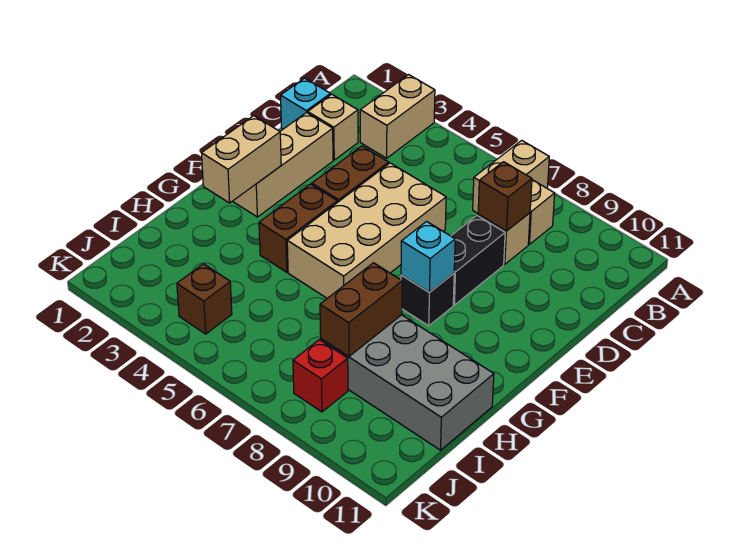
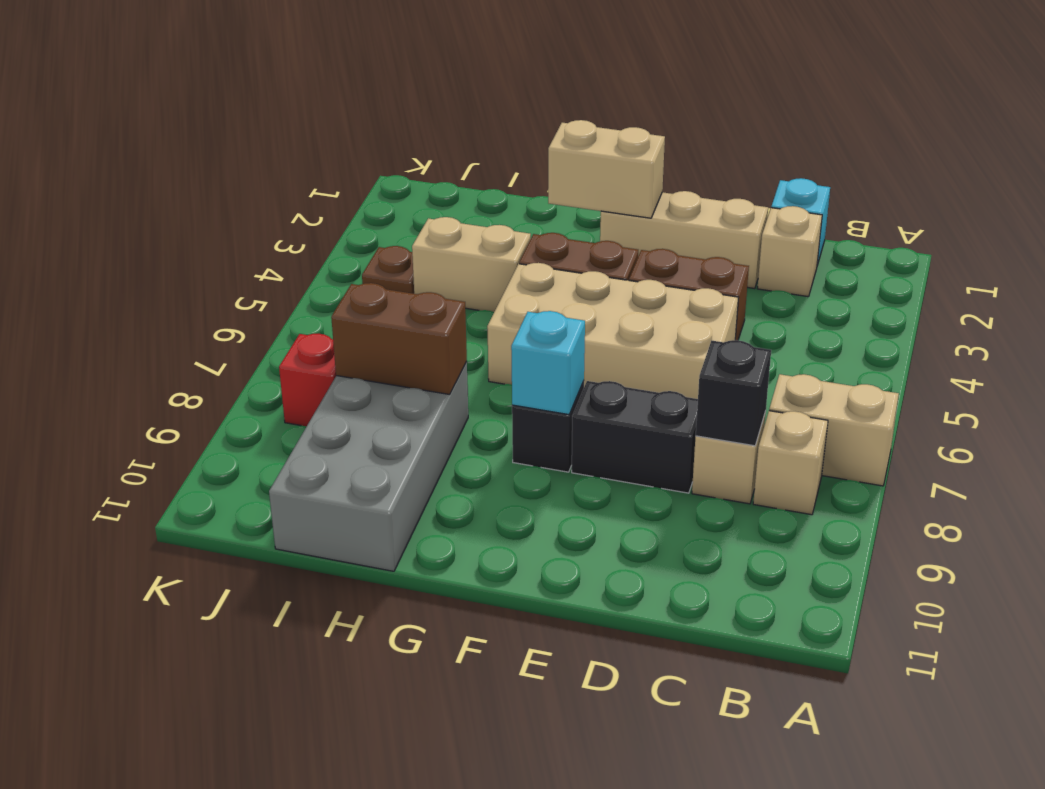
tan brick A3:B3 level 1 -> tan brick H4:I4 level 1
brown brick C8 level 2 -> black brick C8 level 2
brown brick J4 level 1 -> brown plate J4 level 1

